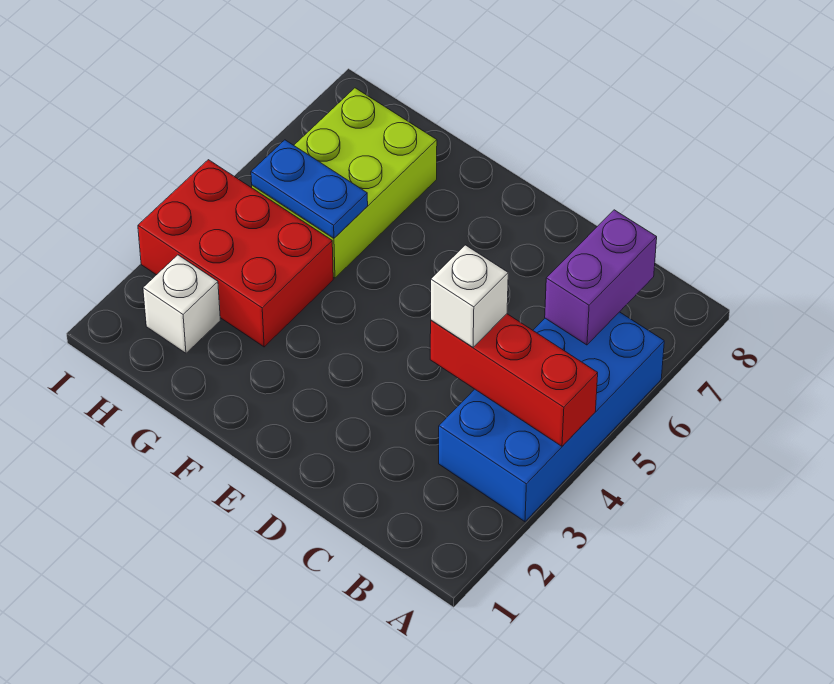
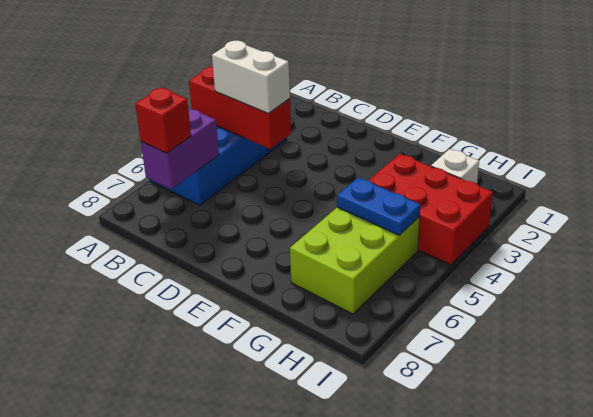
none -> red brick B7 level 3
white brick C4 level 3 -> white brick B4:C4 level 3

